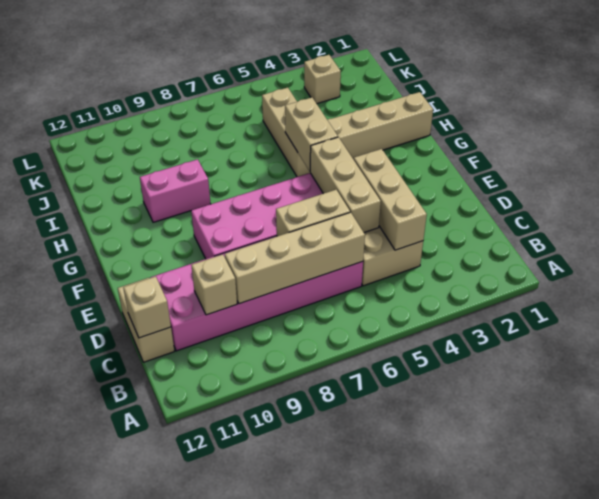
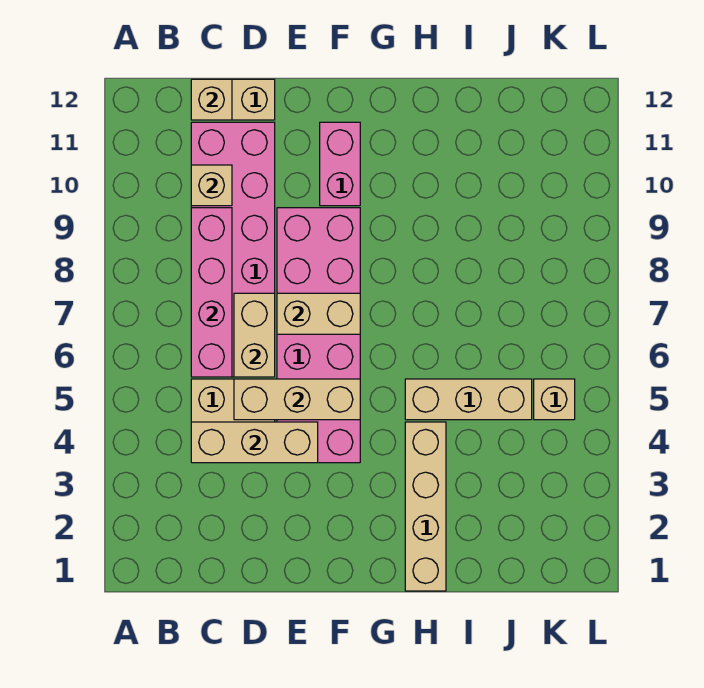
tan brick C6:C9 level 2 -> pink brick C6:C9 level 2
tan brick G5:H5 level 2 -> tan brick E7:F7 level 2
pink brick H9:H10 level 1 -> pink brick F10:F11 level 1
tan brick K3 level 1 -> tan brick K5 level 1

